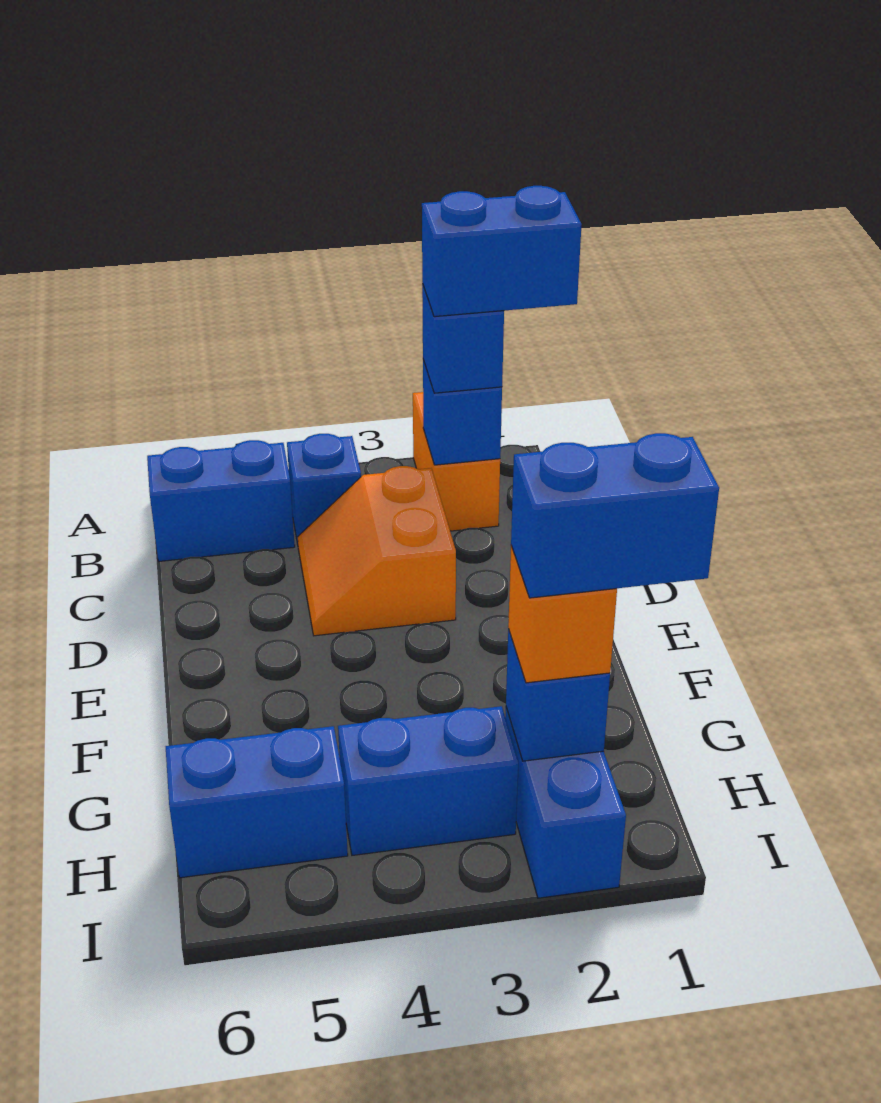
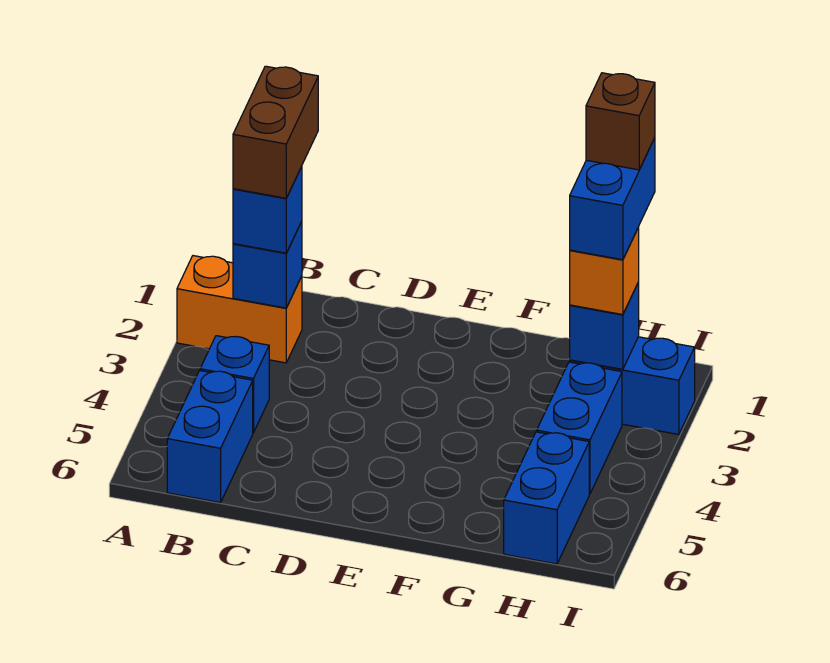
blue brick B1:B2 level 4 -> brown brick B1:B2 level 4
orange slope C3:D4 level 1 top 3 -> none
none -> brown brick H1 level 5

